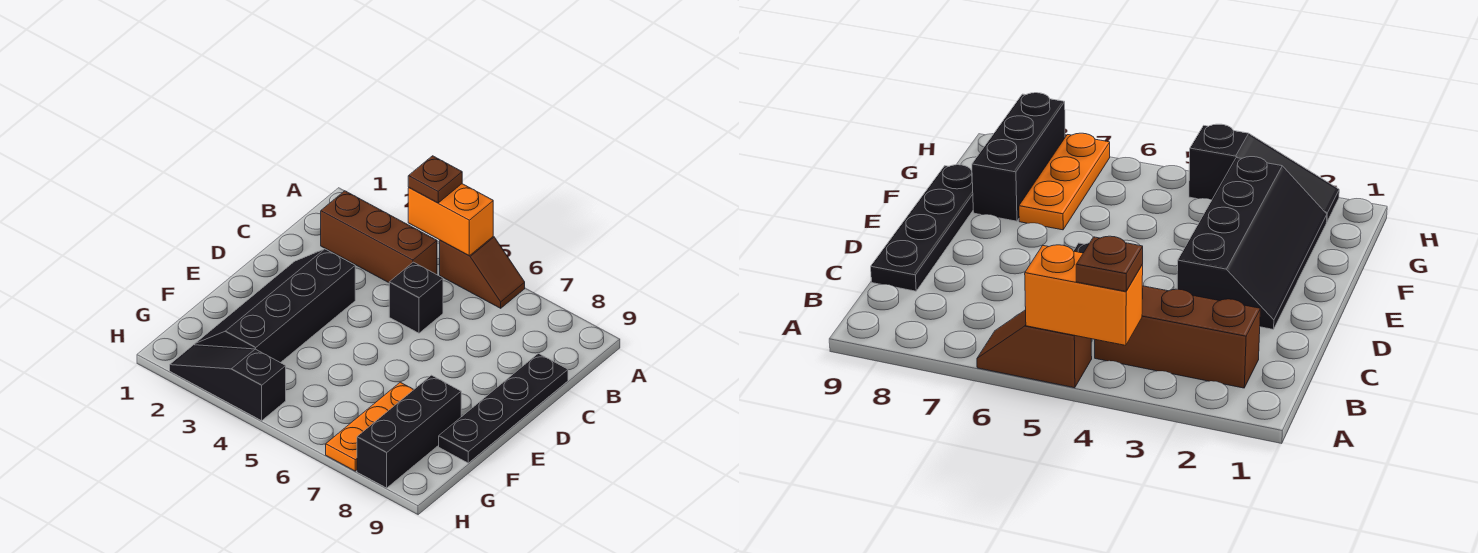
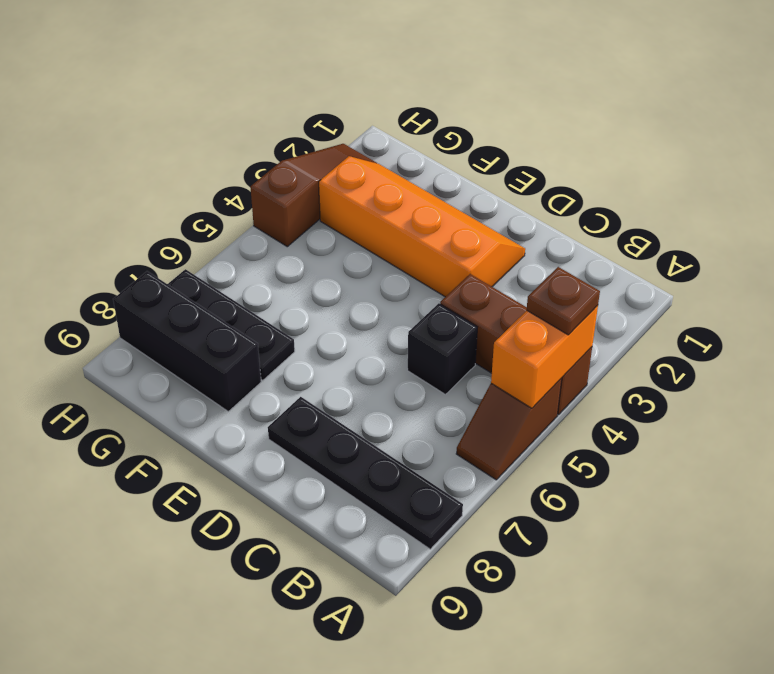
brown brick B2:B4 level 1 -> brown brick A4:C4 level 1
black plate C9:F9 level 1 -> black plate A8:D8 level 1
black slope D2:G3 level 1 top 3 -> orange slope D2:G3 level 1 top 3
orange plate F7:H7 level 1 -> black plate F7:H7 level 1
black slope H2:H4 level 1 top 4 -> brown slope H2:H4 level 1 top 4

